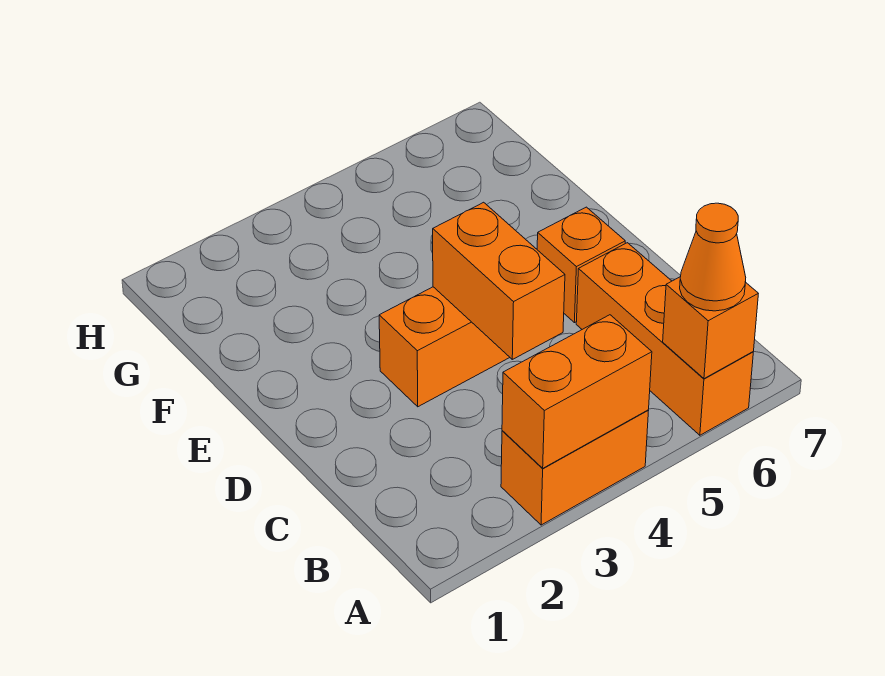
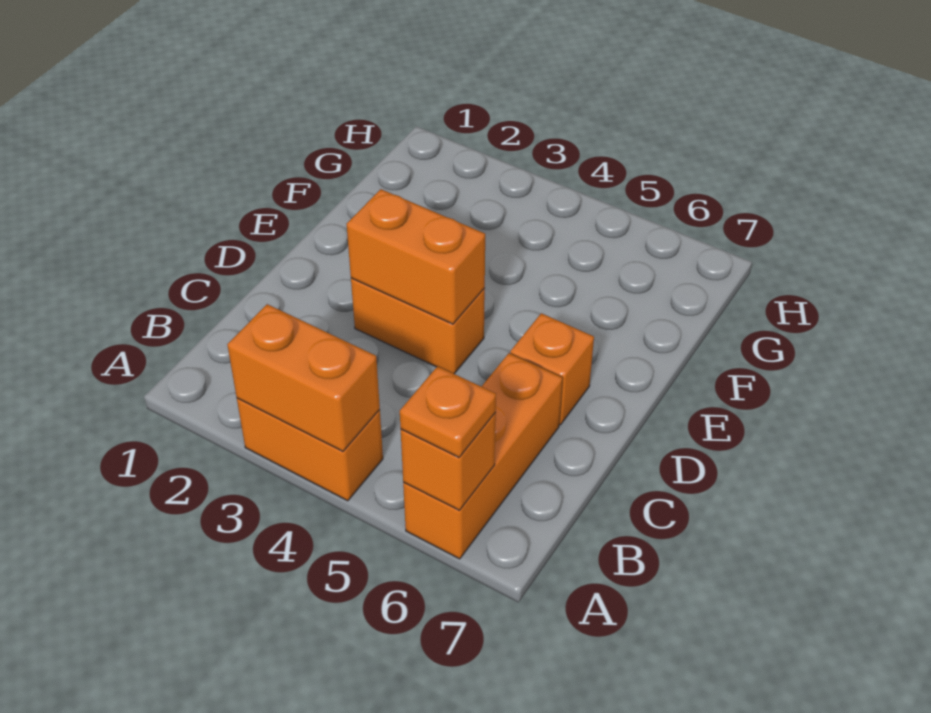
orange cone A6 level 3 -> orange plate A6 level 3
orange brick C4:D4 level 2 -> orange brick D3:D4 level 2

